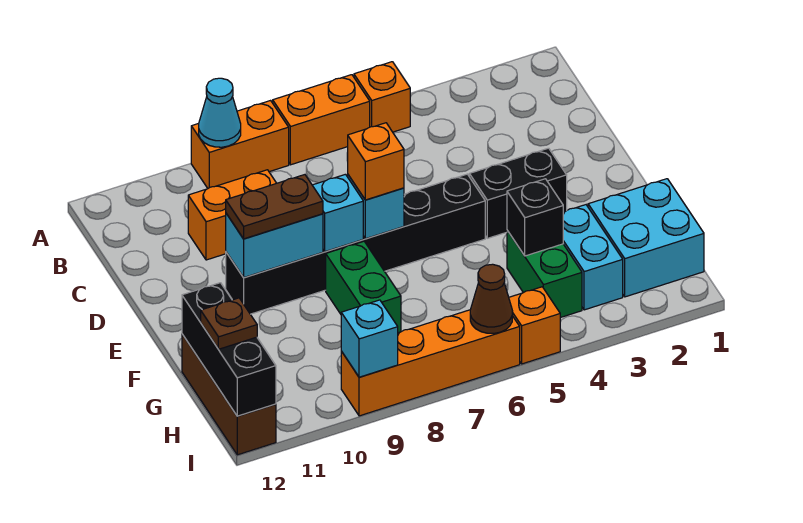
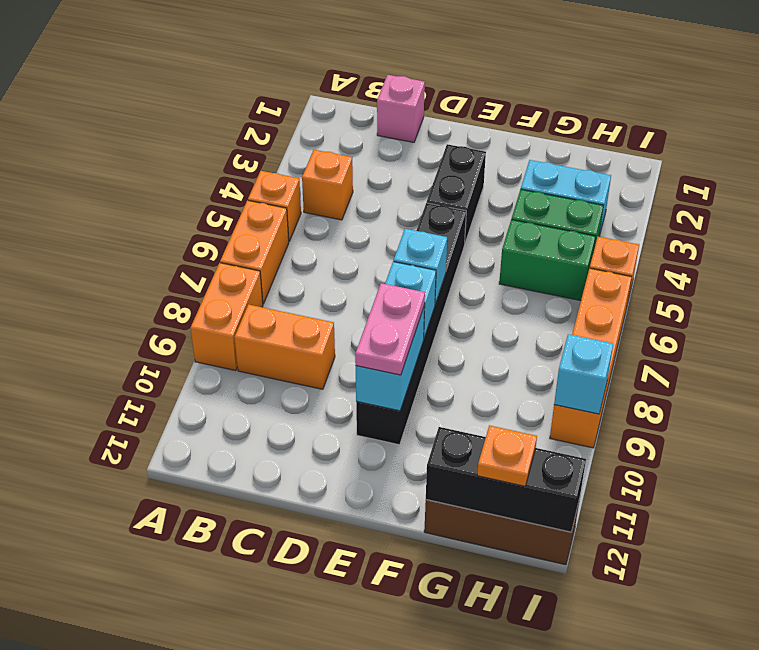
cyan cone A9 level 2 -> none
none -> pink brick C1 level 1
orange brick C9:C10 level 1 -> orange brick B9:C9 level 1
orange brick E7 level 3 -> orange brick B4 level 1
brown plate E9:E10 level 3 -> pink plate E9:E10 level 3
green brick F8:G8 level 1 -> green brick G5:H5 level 1
cyan brick G1:H2 level 1 -> none
black brick G4 level 2 -> none
brown plate H12 level 3 -> orange plate H12 level 3
brown cone I6 level 2 -> none

